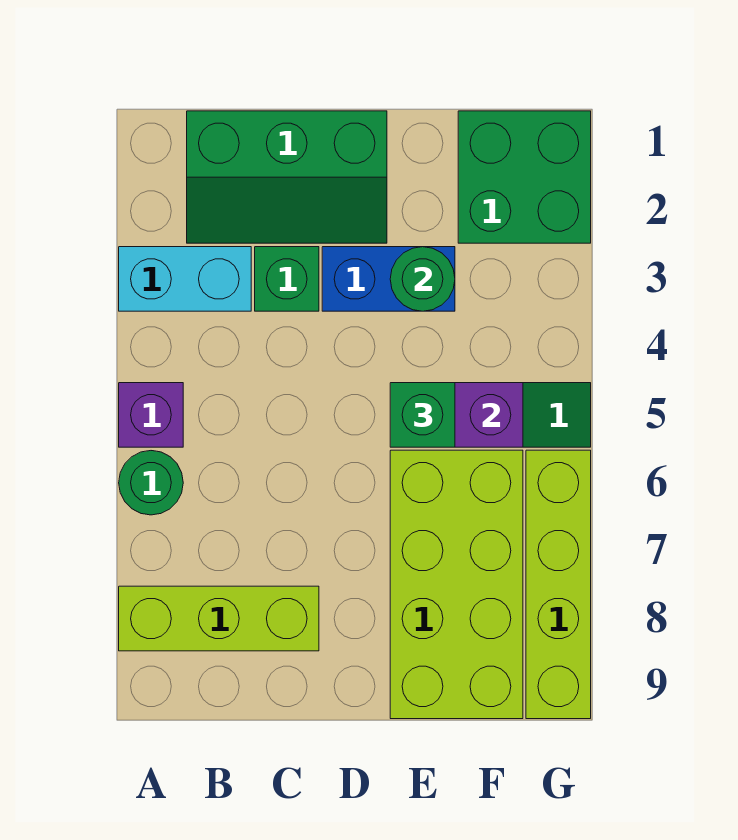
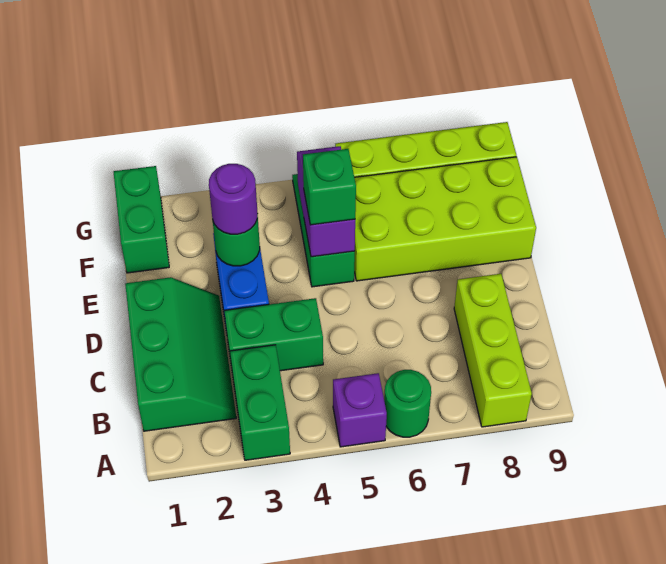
cyan brick A3:B3 level 1 -> green brick A3:B3 level 1
green brick C3 level 1 -> green brick C3:C4 level 1
none -> purple round brick E3 level 3
green brick F1:G2 level 1 -> green brick F1:G1 level 1

